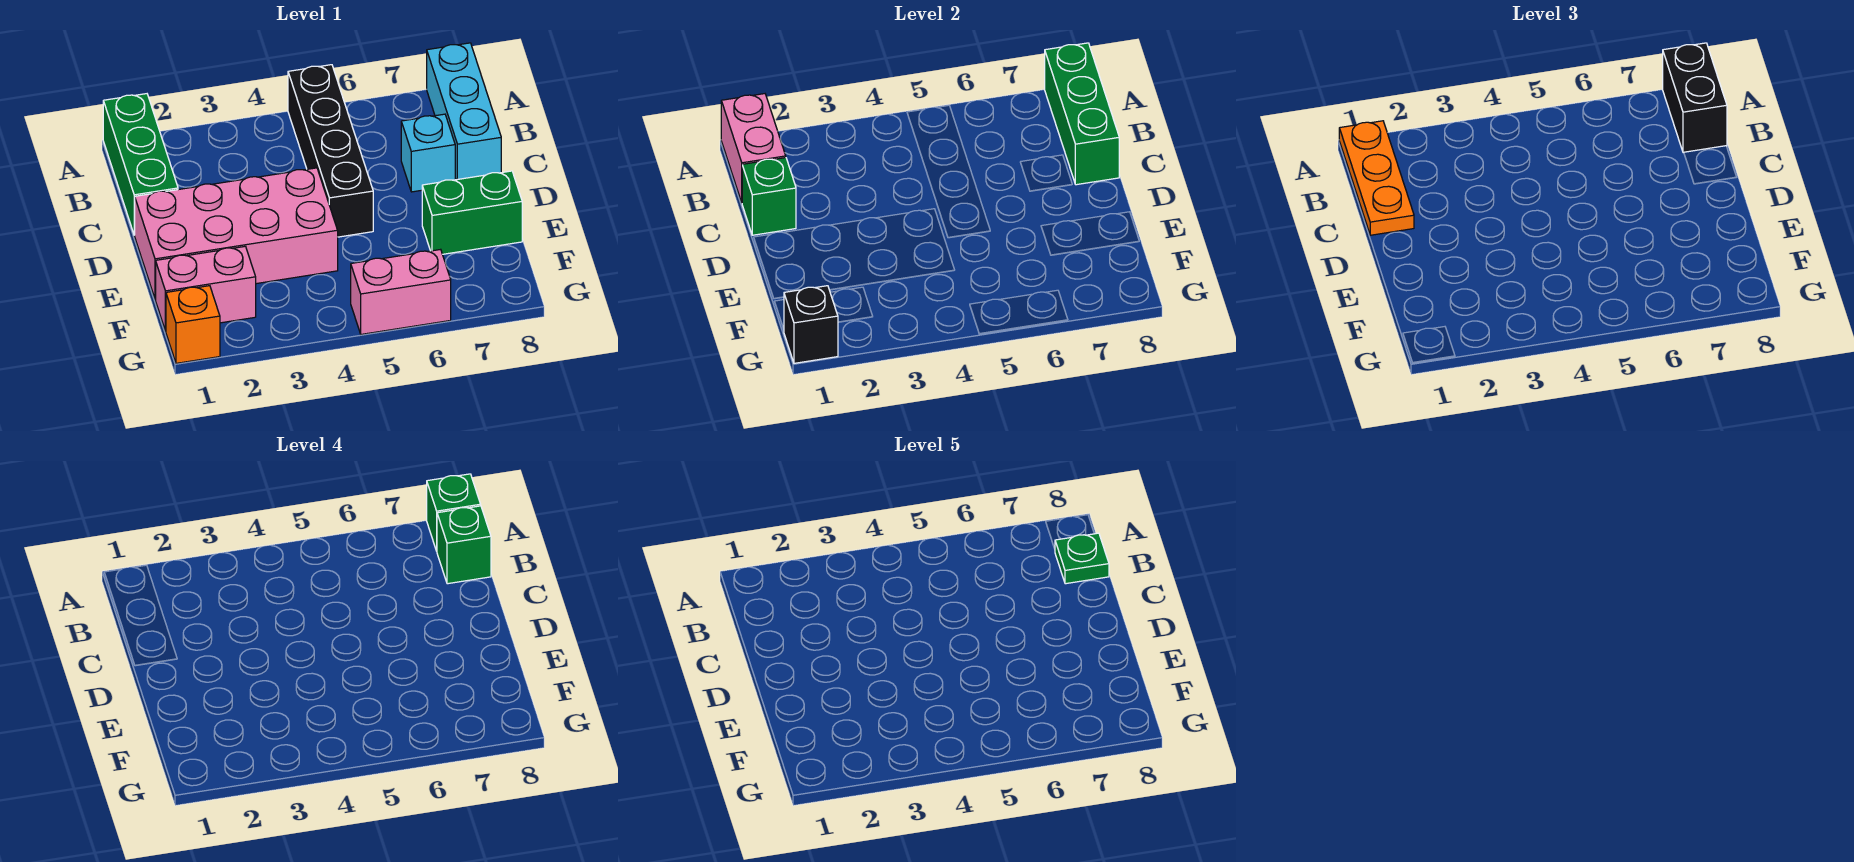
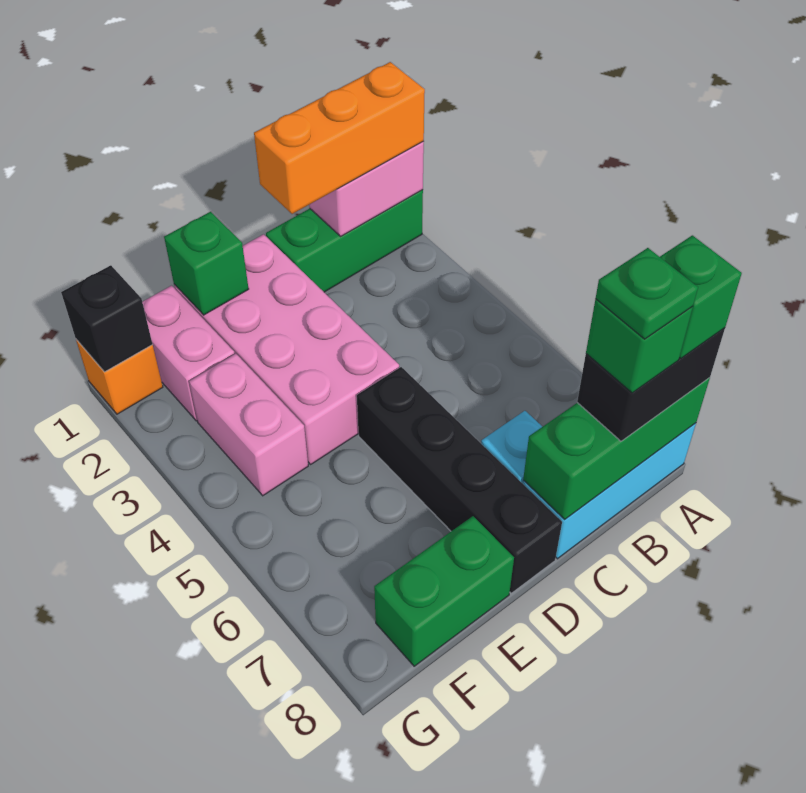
orange plate A1:C1 level 3 -> orange brick A1:C1 level 3
black brick A5:D5 level 1 -> black brick D5:D8 level 1
green brick C1 level 2 -> green brick E1 level 2
green brick E7:E8 level 1 -> green brick E8:F8 level 1
pink brick G5:G6 level 1 -> pink brick F3:F4 level 1

